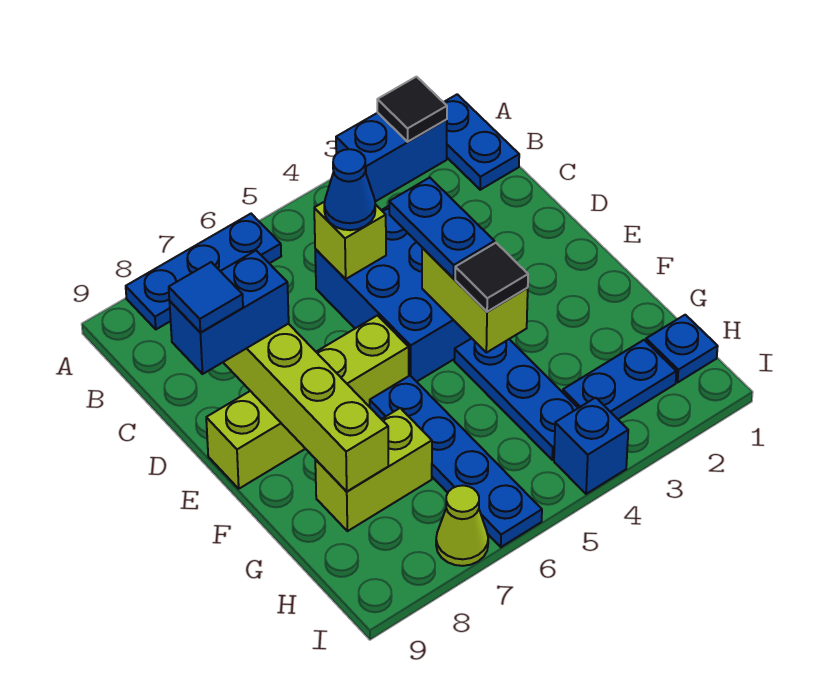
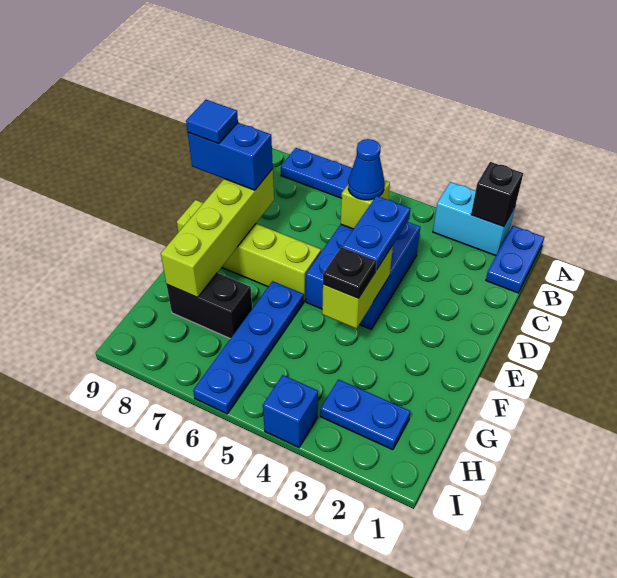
blue brick A2:A3 level 1 -> cyan brick A2:A3 level 1
black tile A2 level 2 -> black brick A2 level 2
blue plate F4:H4 level 1 -> none
black tile F4 level 3 -> black plate F4 level 3
lime brick G7:G8 level 1 -> black brick G7:G8 level 1
blue plate H1 level 1 -> none
lime cone I7 level 1 -> none

